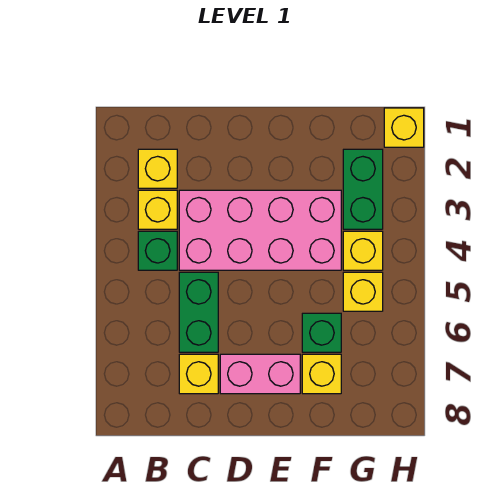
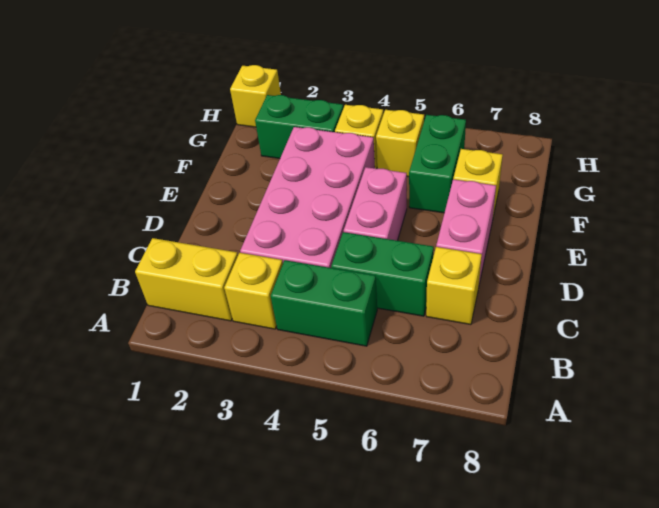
yellow brick B2 level 1 -> yellow brick B1:B2 level 1
green brick B4 level 1 -> green brick B4:B5 level 1
none -> pink brick D5:E5 level 1
green brick F6 level 1 -> green brick F6:G6 level 1

